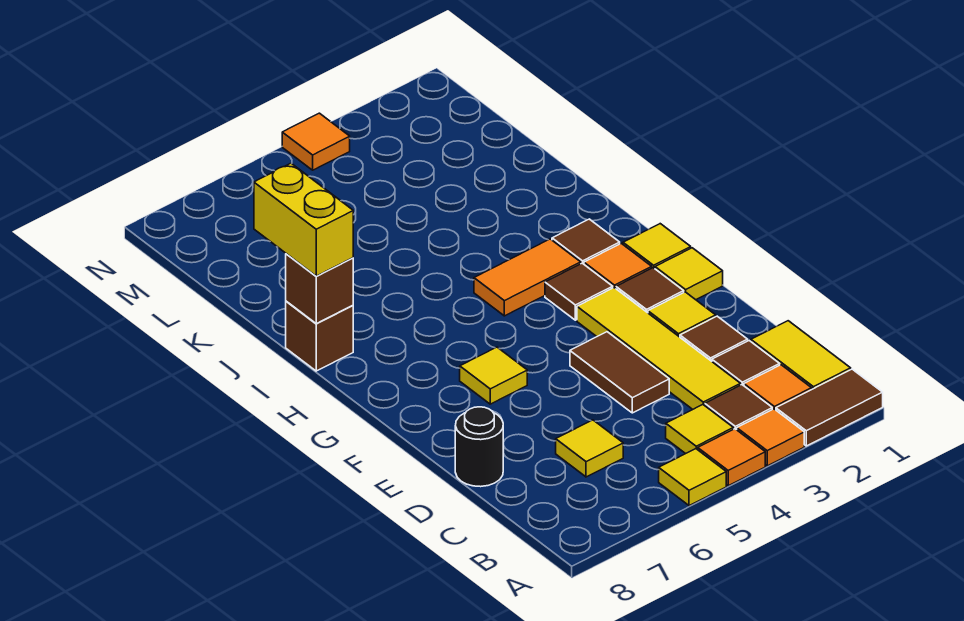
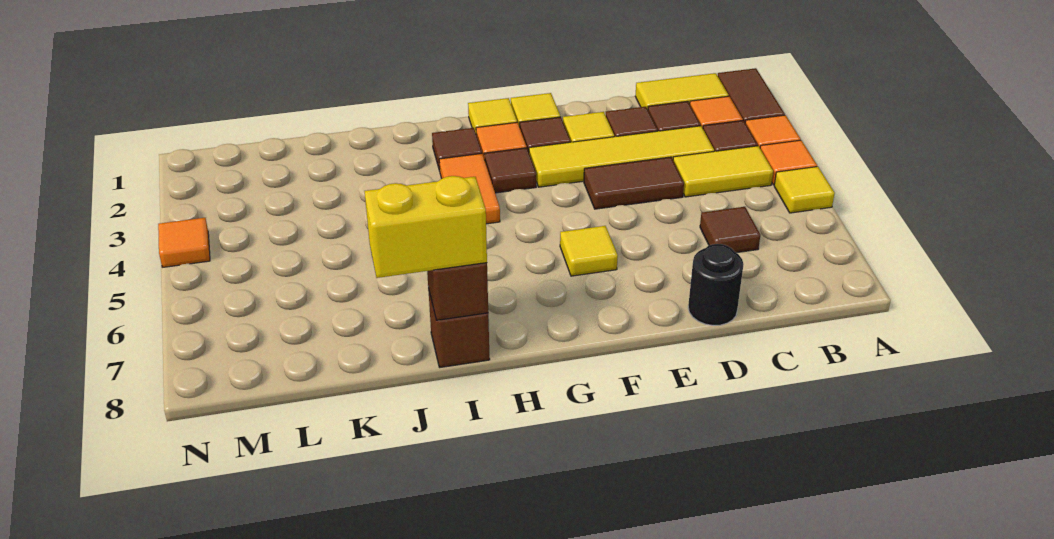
yellow tile B4 level 1 -> yellow tile B4:C4 level 1
yellow tile C6 level 1 -> brown tile C6 level 1

